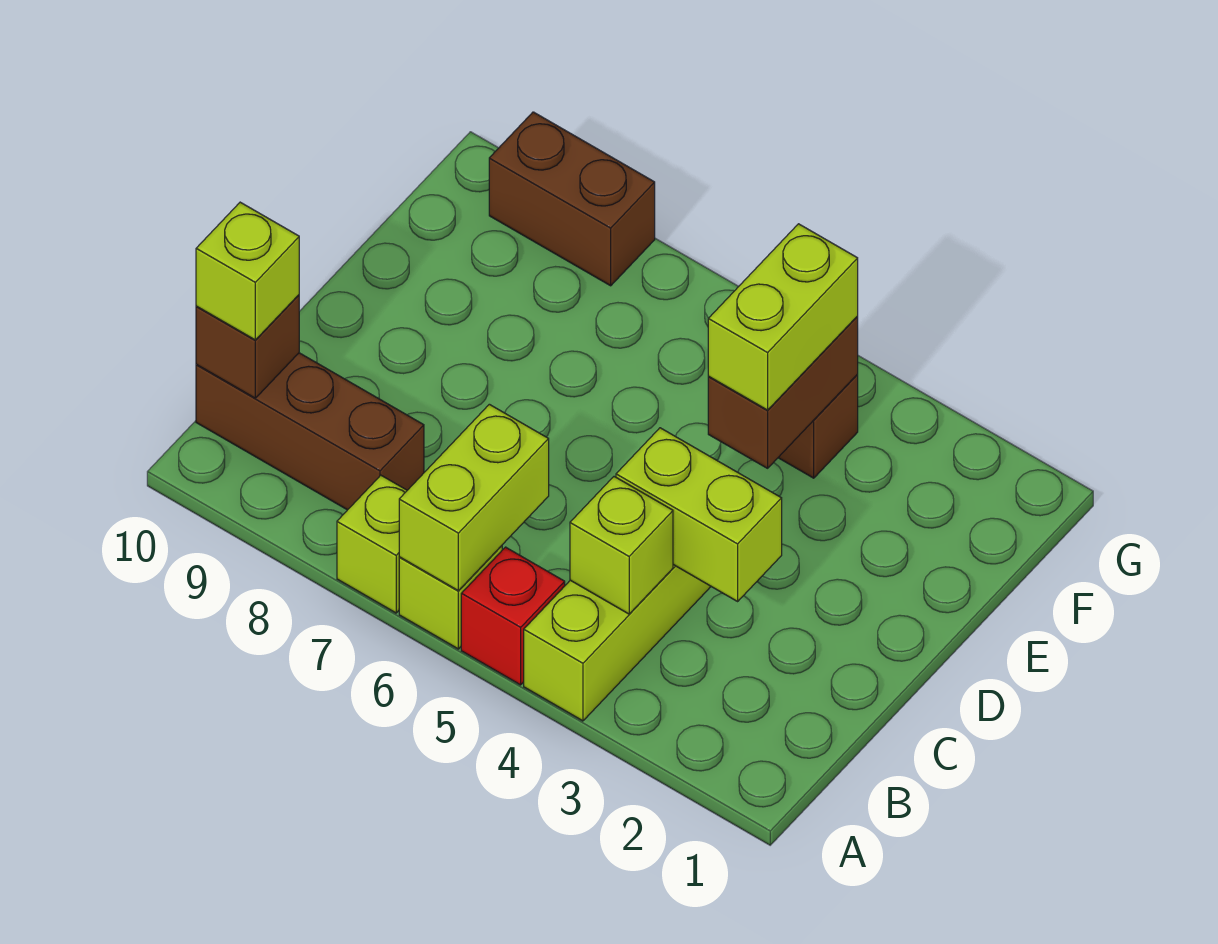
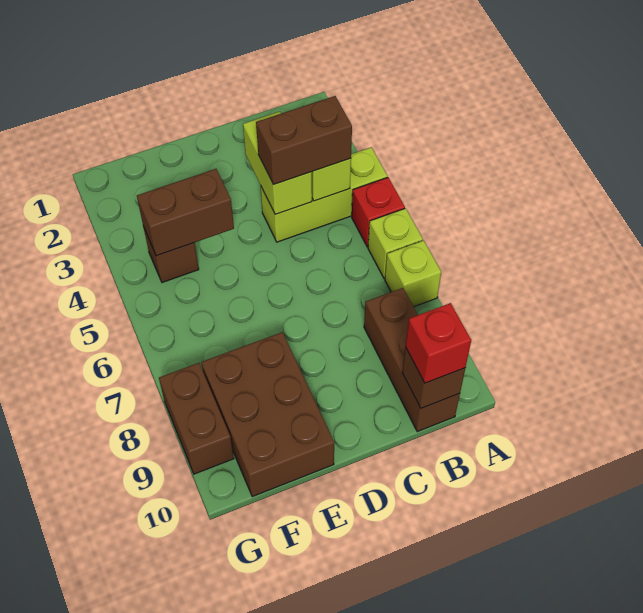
lime brick A6:B6 level 2 -> none
none -> brown brick B4:C4 level 3
lime brick B10 level 3 -> red brick B10 level 3
lime brick E4:F4 level 3 -> none
none -> brown brick E8:F10 level 1

